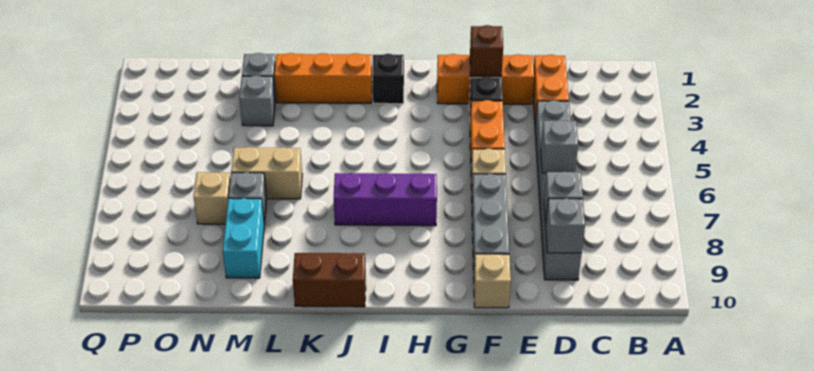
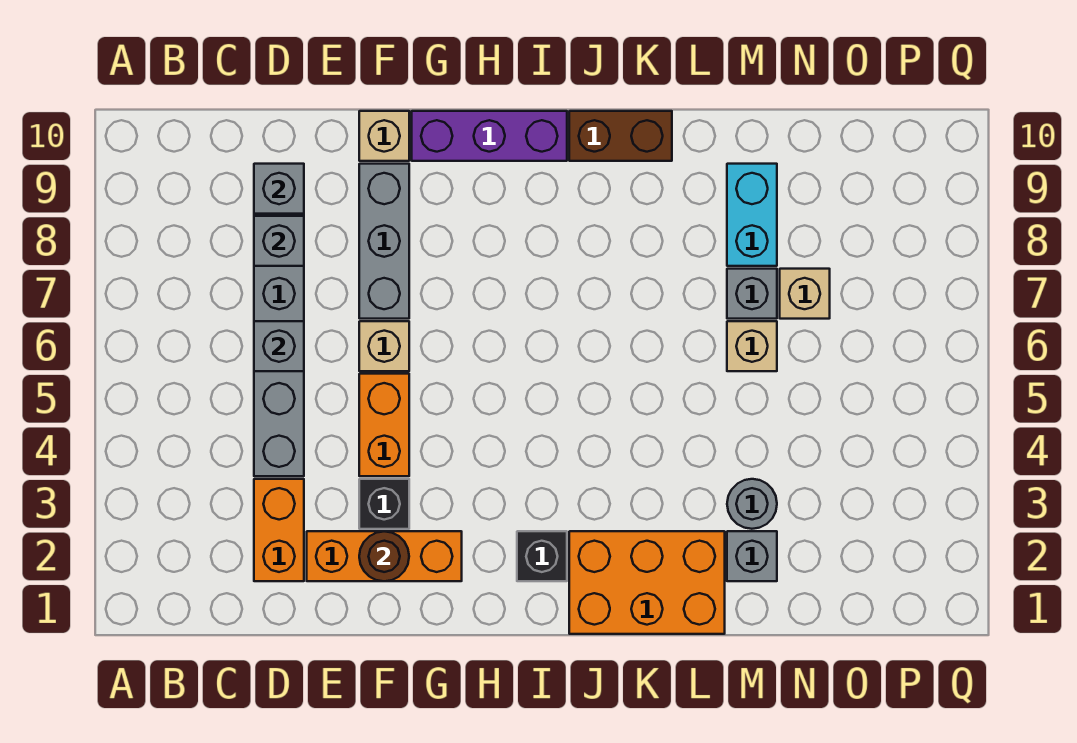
brown brick F2 level 2 -> brown round brick F2 level 2
purple brick H7:J7 level 1 -> purple brick G10:I10 level 1
orange brick J2:L2 level 1 -> orange brick J1:L2 level 1
tan brick L6:M6 level 1 -> tan brick M6 level 1
grey brick M3 level 1 -> grey round brick M3 level 1

